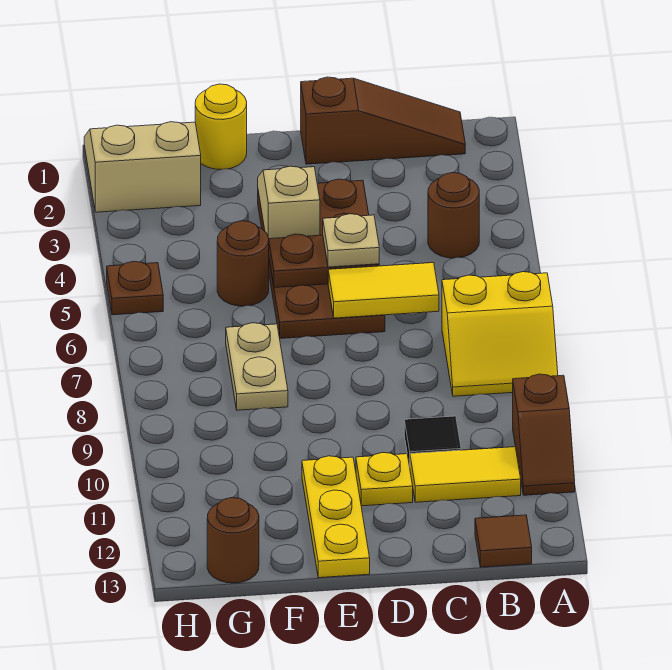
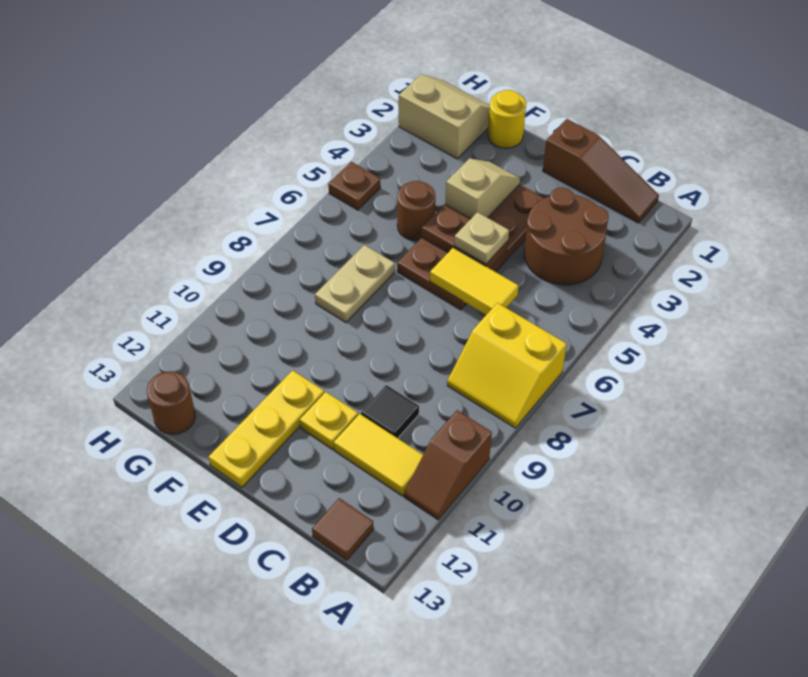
brown round brick B4 level 1 -> brown round brick B3:C4 level 1

